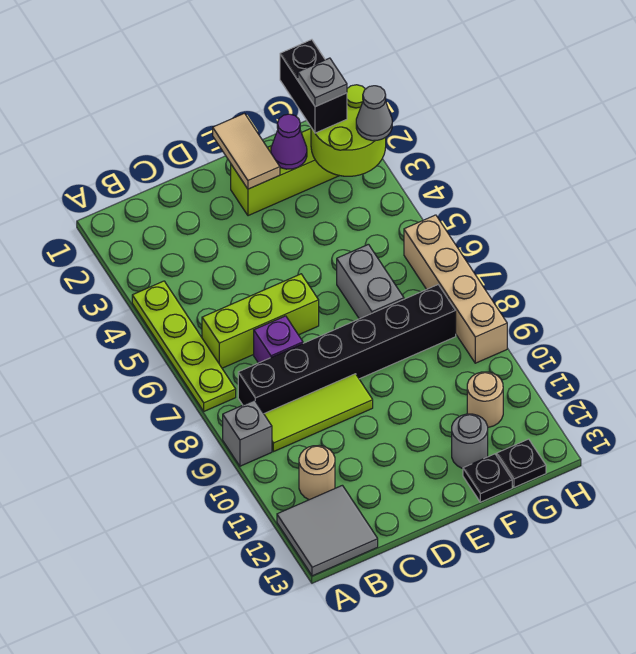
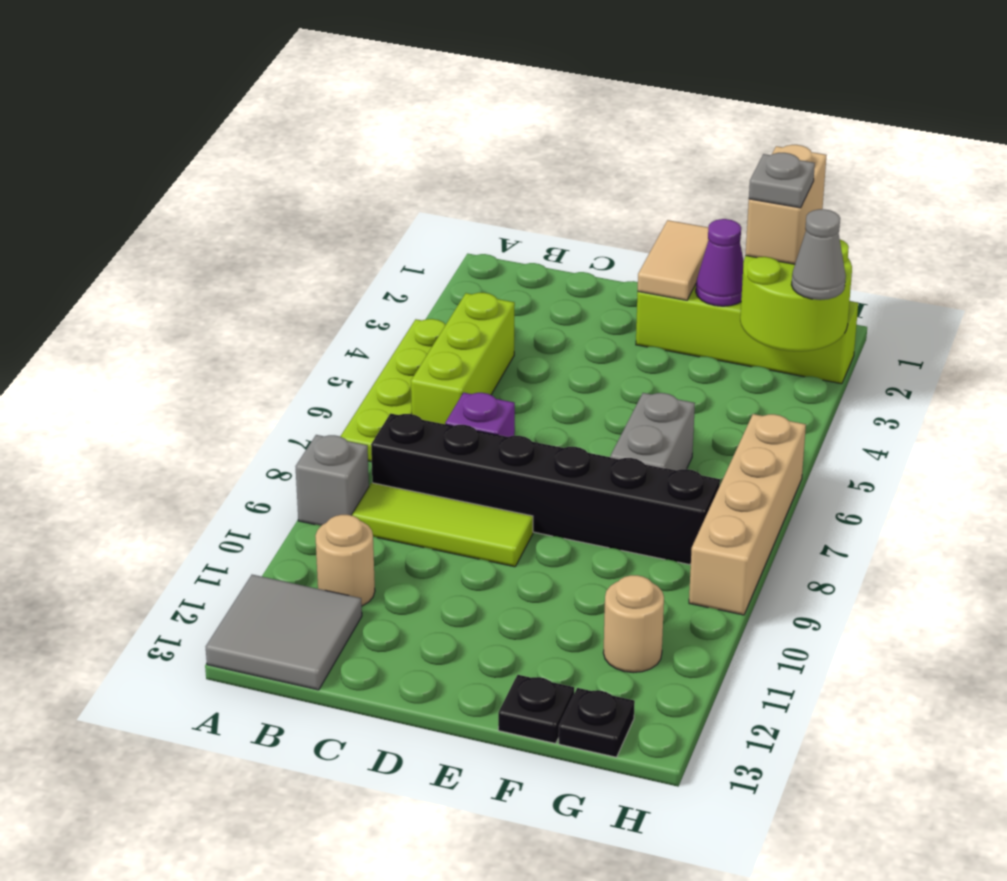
lime brick B6:D6 level 1 -> lime brick B4:B6 level 1
grey round brick F12 level 1 -> none
black brick G1:G2 level 3 -> tan brick G1:G2 level 3

